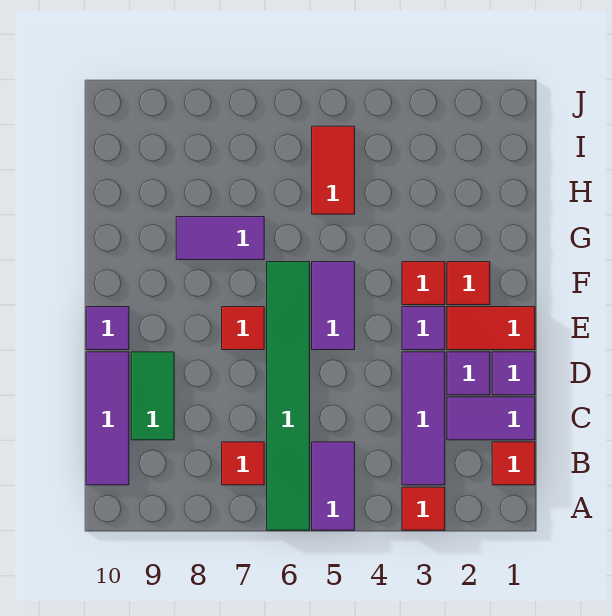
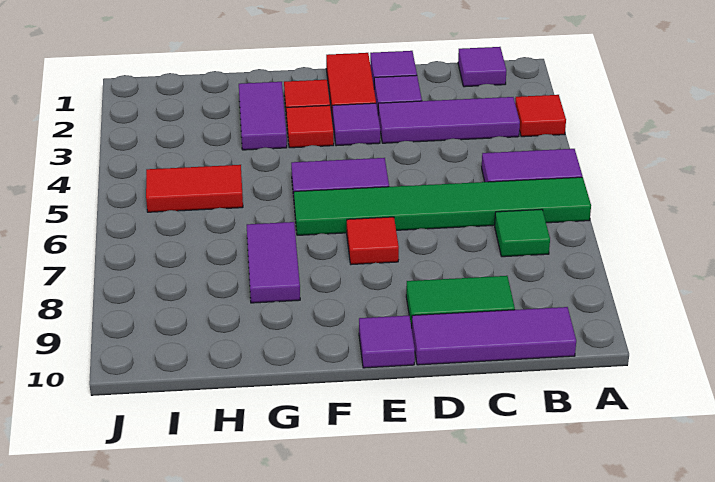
red tile B1 level 1 -> purple tile B1 level 1
red tile B7 level 1 -> green tile B7 level 1
purple tile C1:C2 level 1 -> purple tile G2:G3 level 1

